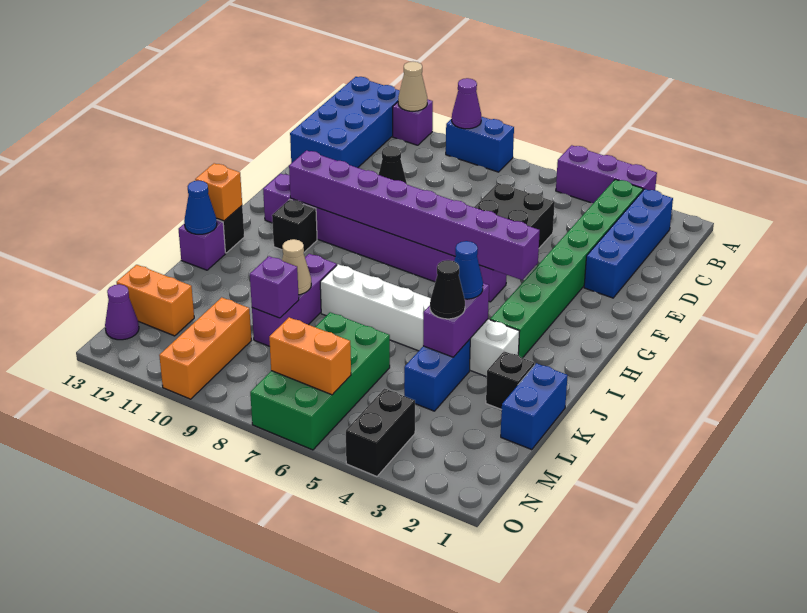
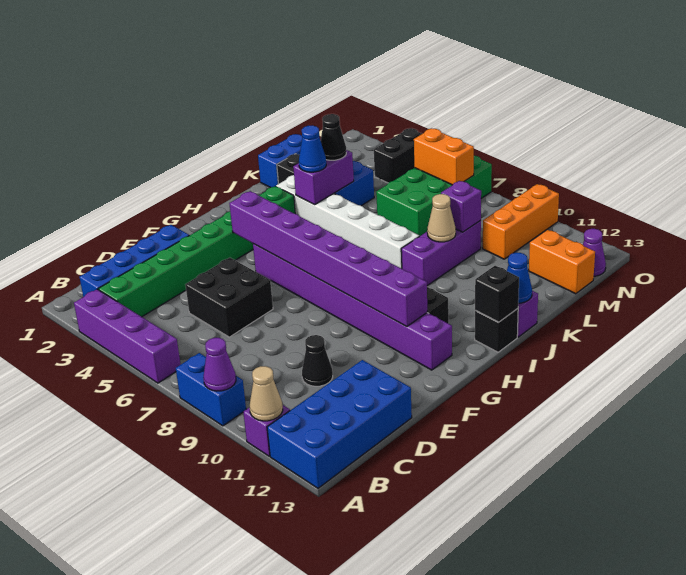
purple brick A3:A5 level 1 -> purple brick A3:A6 level 1
orange brick I13 level 2 -> black brick I13 level 2

